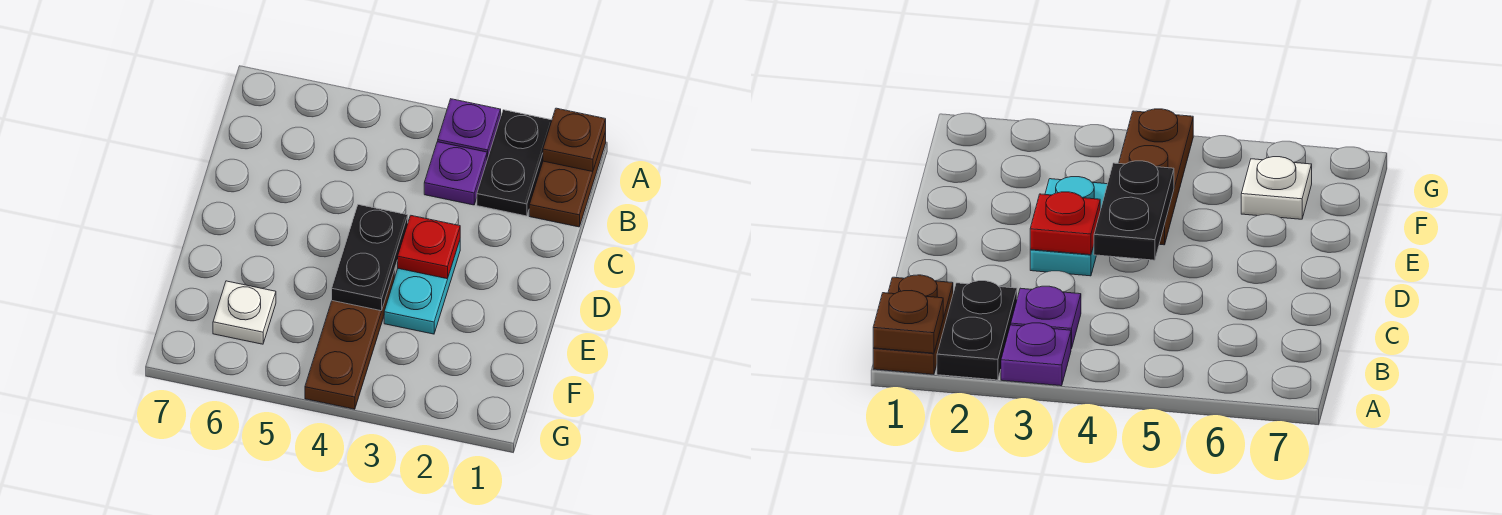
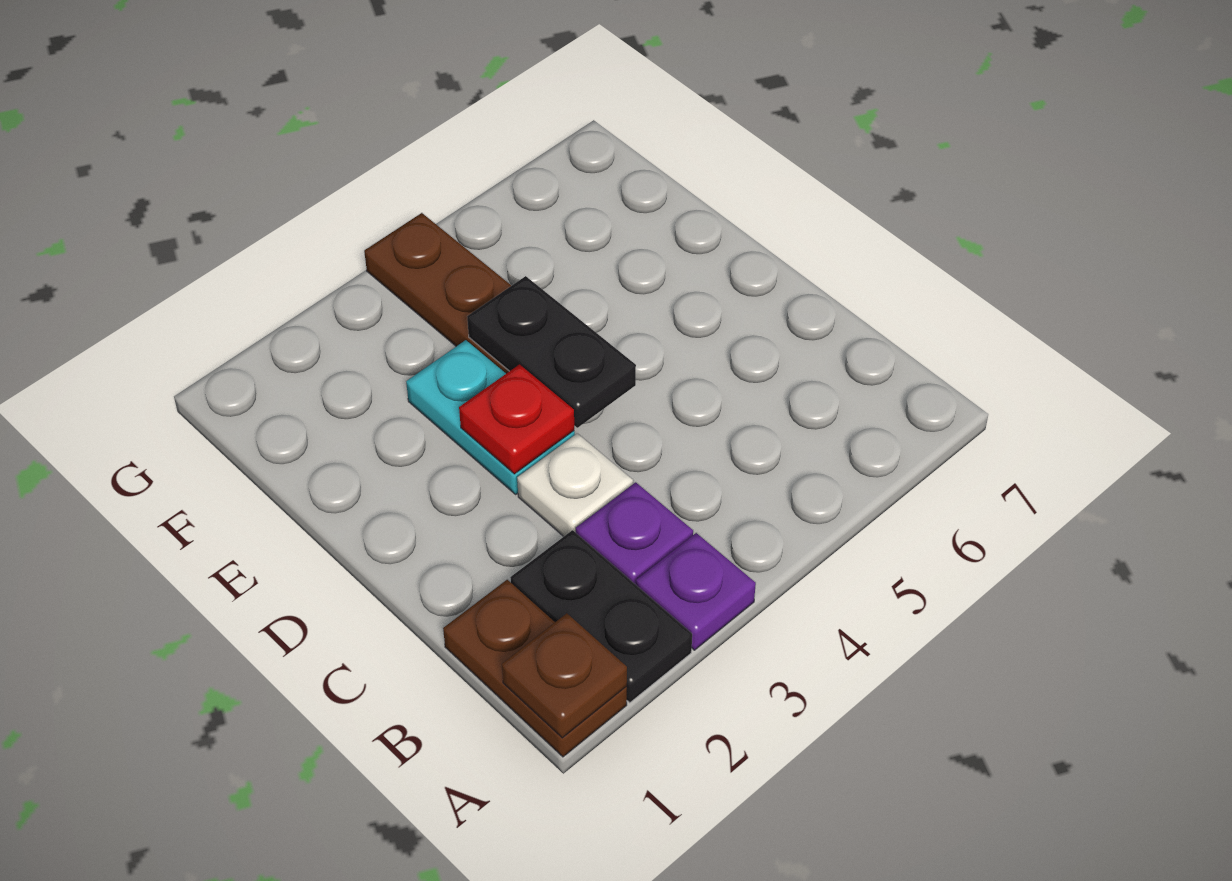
white plate F6 level 1 -> white plate C3 level 1

